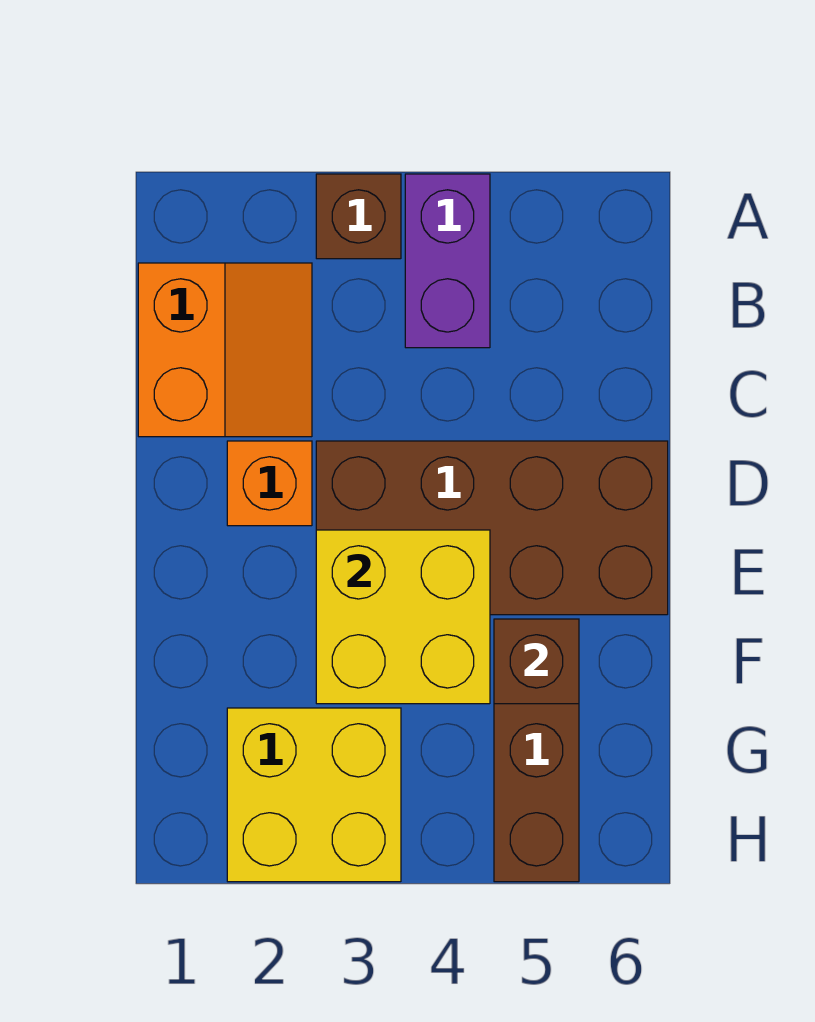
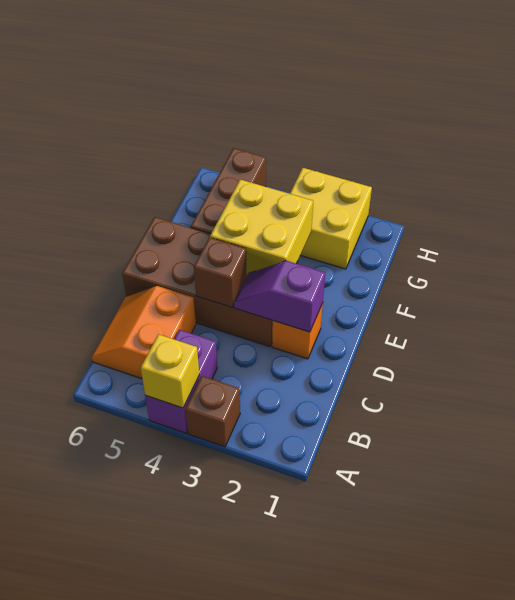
none -> yellow brick A4 level 2
orange slope B1:C2 level 1 top 1 -> orange slope B5:C6 level 1 top 5
none -> purple slope D2:D3 level 2 top 2
brown brick F5 level 2 -> brown brick D4 level 2

